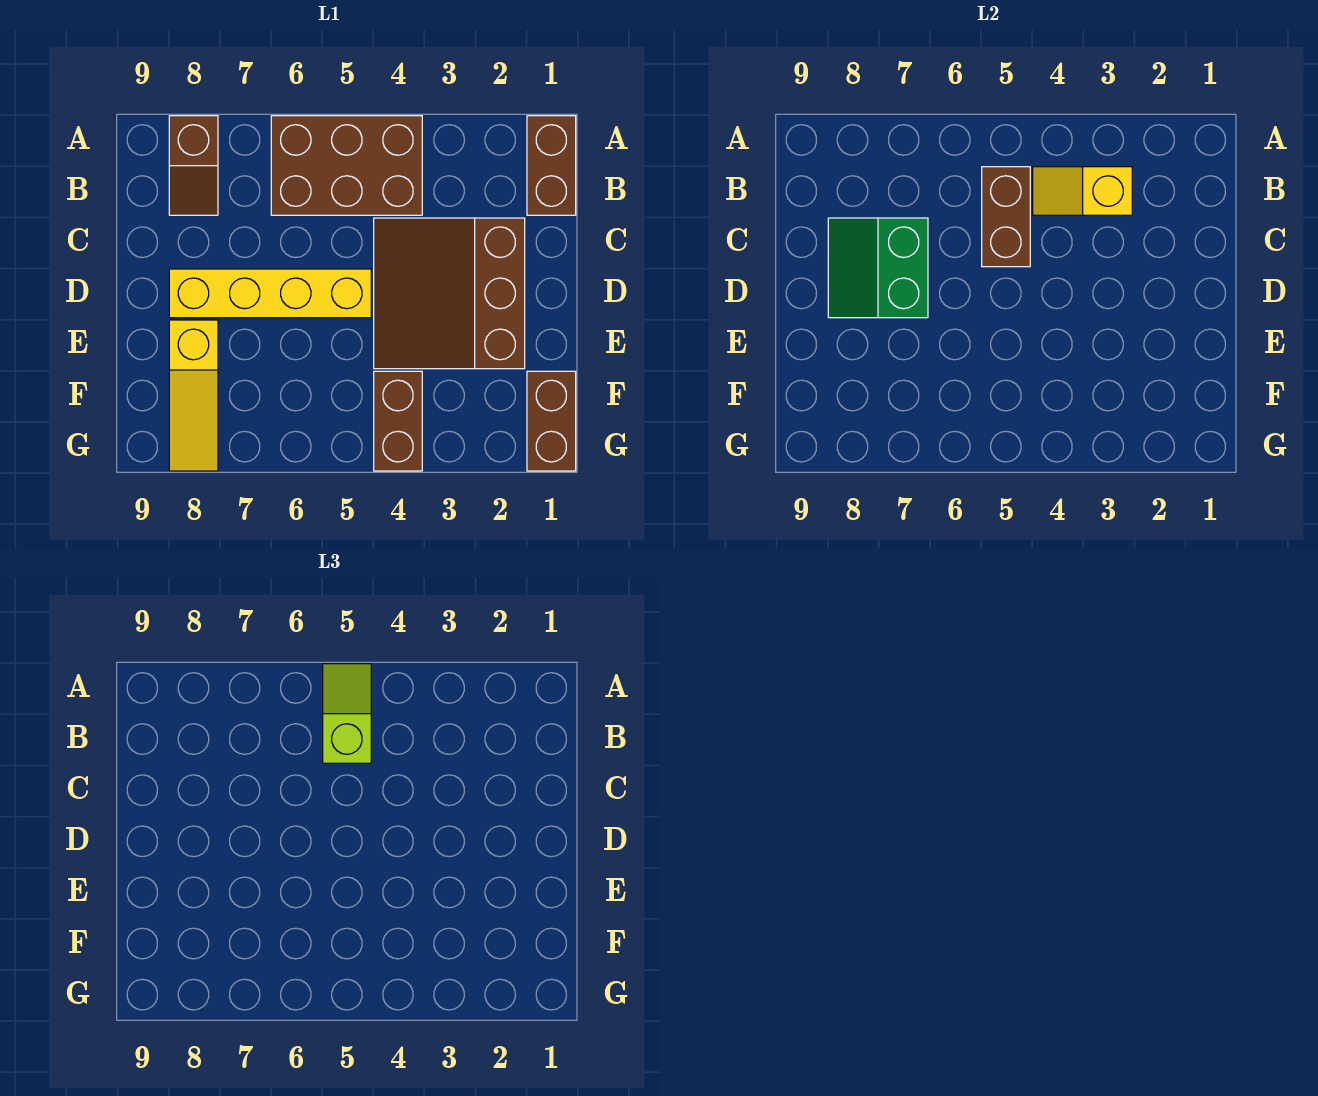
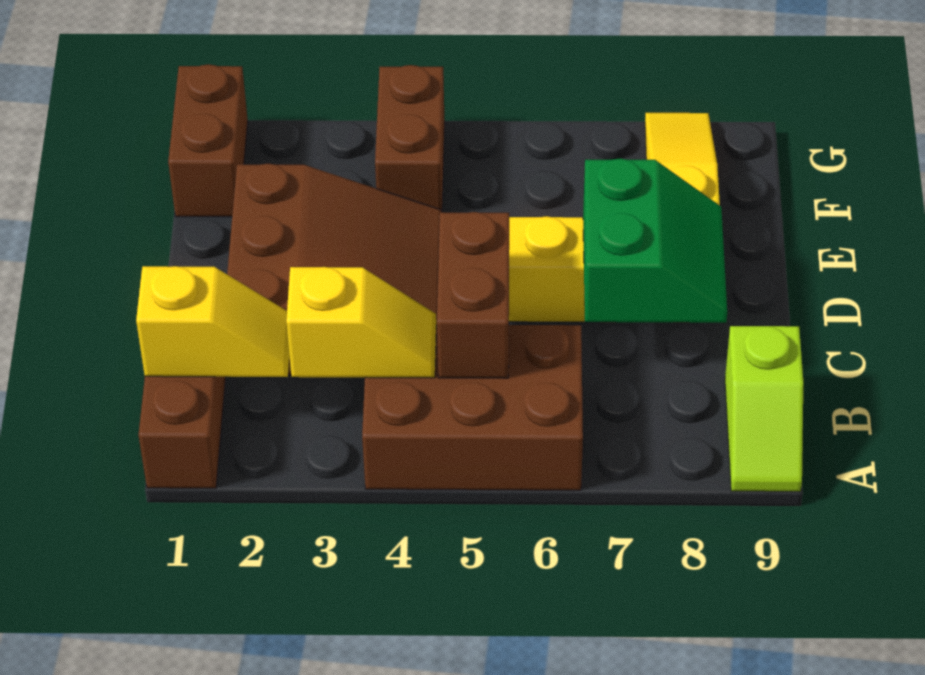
lime slope A5:B5 level 3 top B -> lime slope A9:B9 level 1 top B
brown slope A8:B8 level 1 top A -> none
none -> yellow slope B1:B2 level 2 top 1

